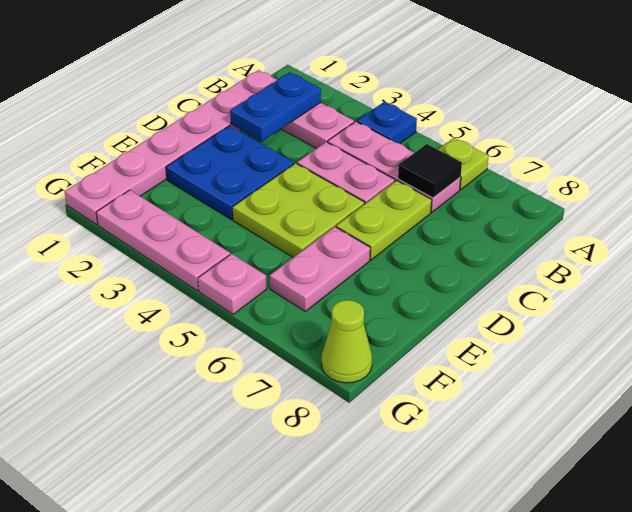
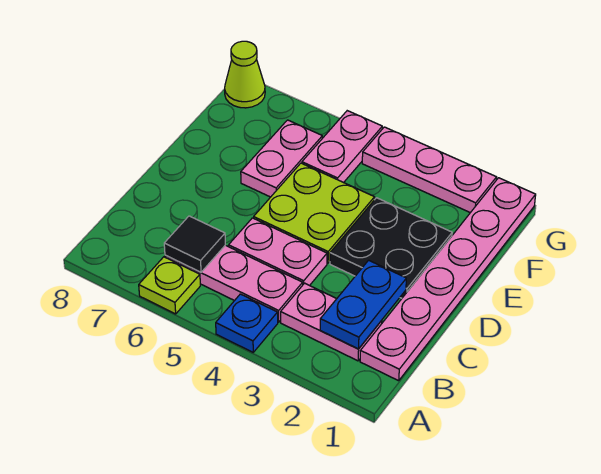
lime plate C6:D6 level 1 -> none
blue plate D2:E3 level 1 -> black plate D2:E3 level 1
pink plate G5 level 1 -> pink plate F5:G5 level 1

